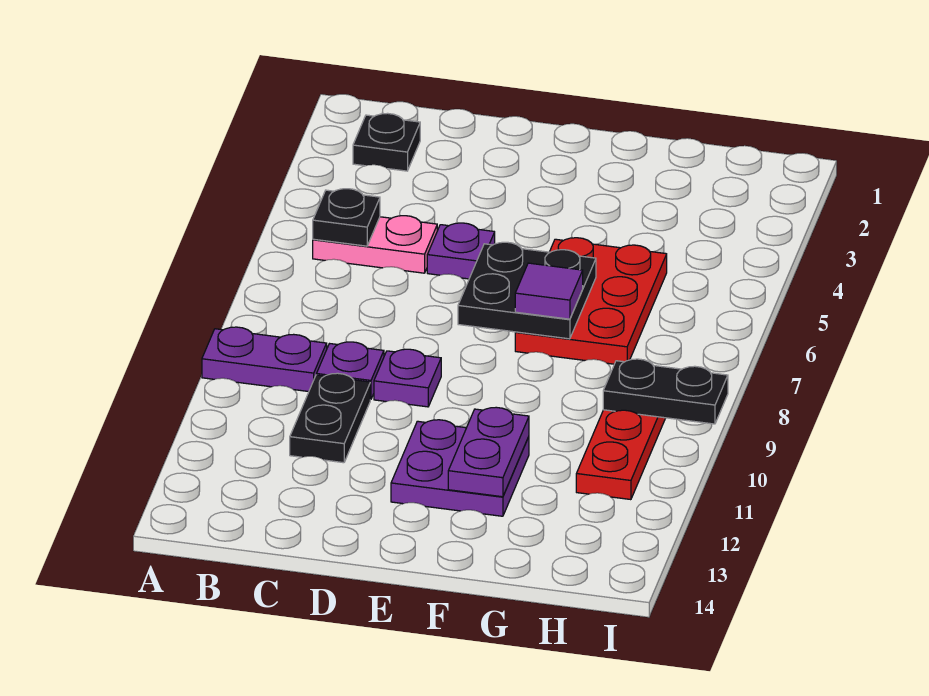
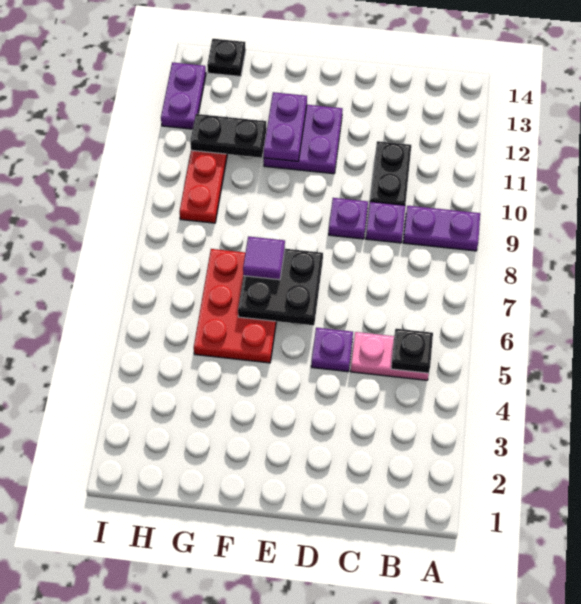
black plate B2 level 1 -> black plate H14 level 1
black plate H9:I9 level 2 -> black plate G11:H11 level 2
none -> purple plate I12:I13 level 1

